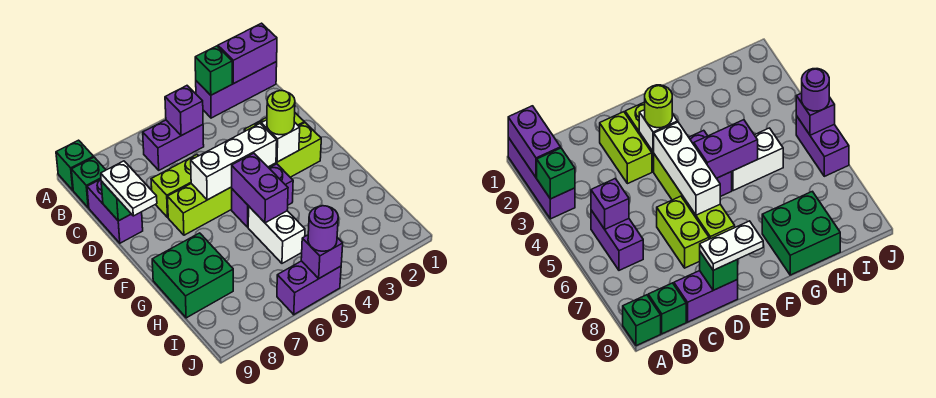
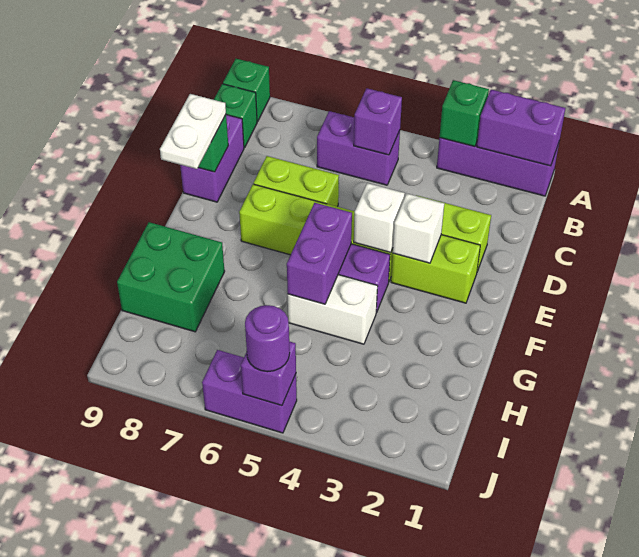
lime round brick E3 level 3 -> none
white brick E4:E6 level 2 -> white brick E4 level 2
white brick G5:H5 level 1 -> white brick G4:G5 level 1

